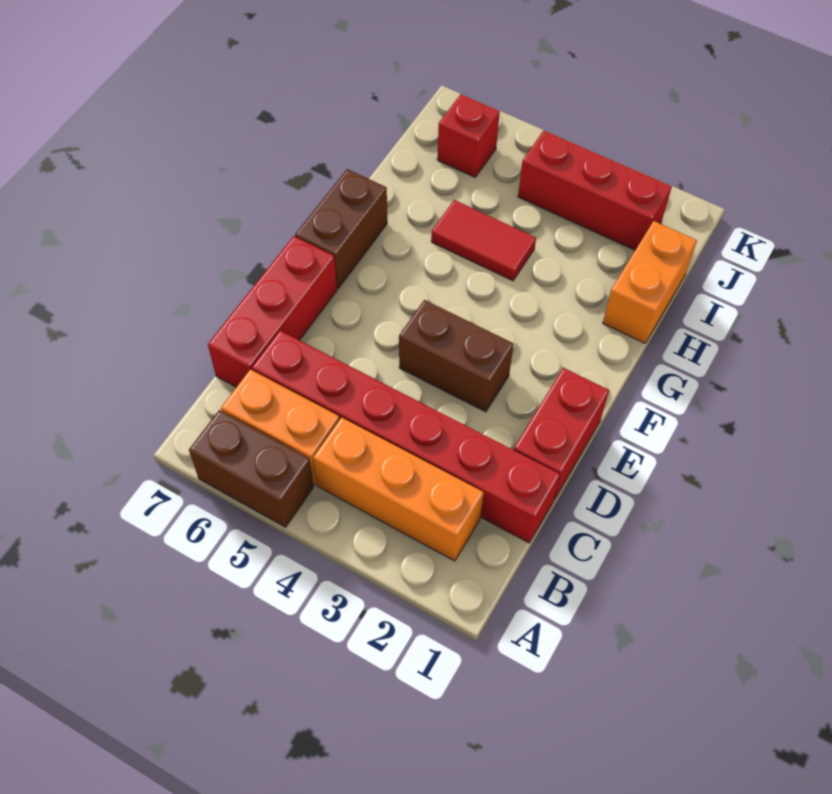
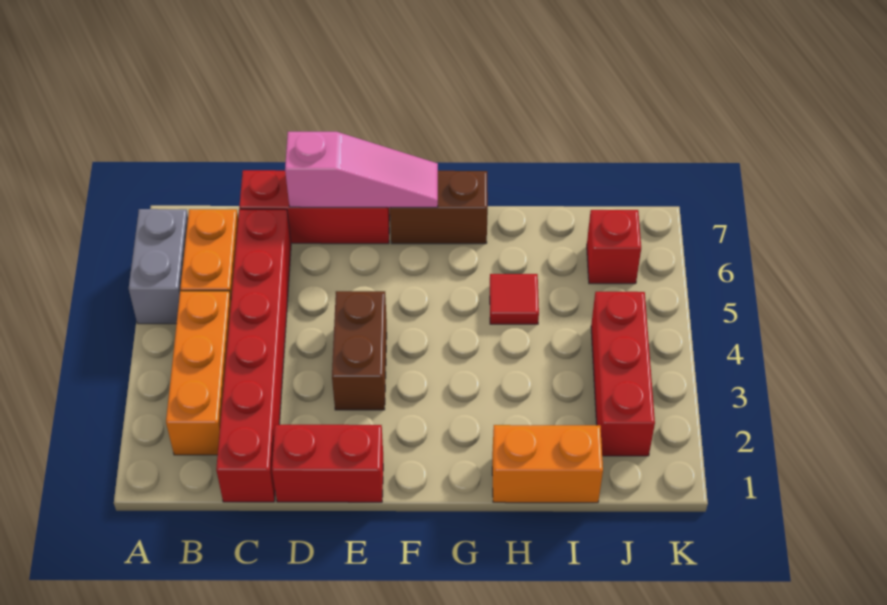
brown brick A5:A6 level 1 -> grey brick A5:A6 level 1
none -> pink slope D7:F7 level 2 top D
red tile H4:H5 level 1 -> red tile H5 level 1

